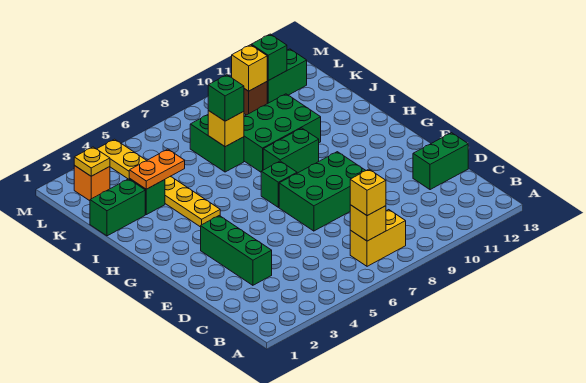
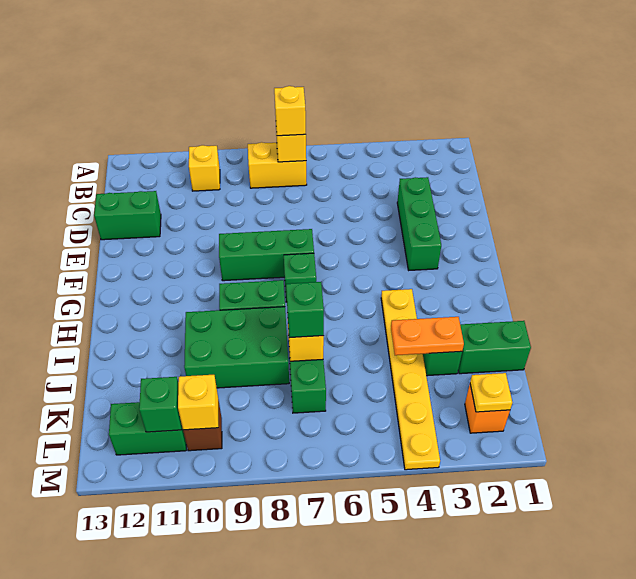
none -> yellow brick B10 level 1
green brick E7:F9 level 1 -> green brick F7:F9 level 1

